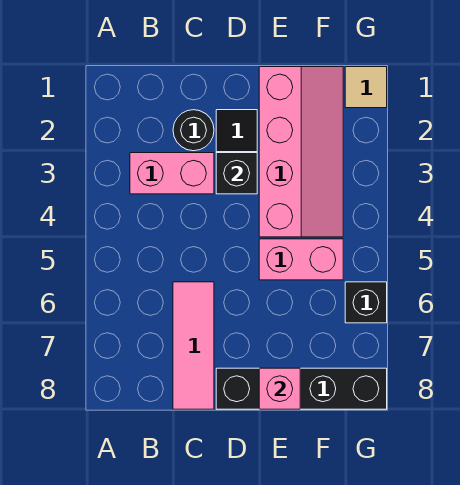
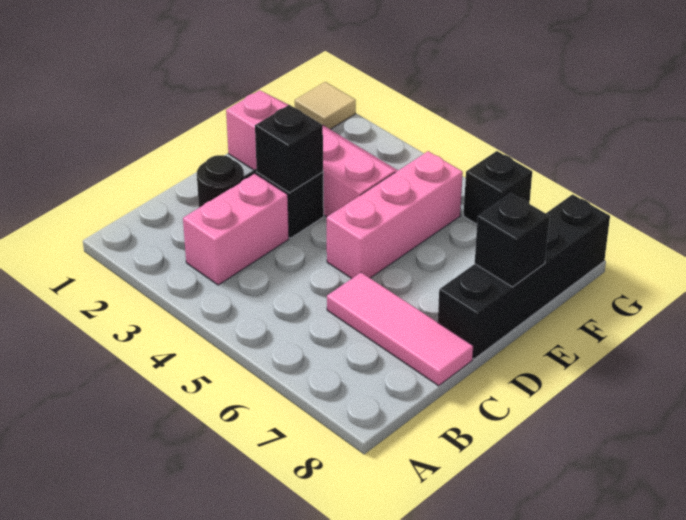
pink brick E5:F5 level 1 -> pink brick D5:F5 level 1
pink brick E8 level 2 -> black brick E8 level 2

